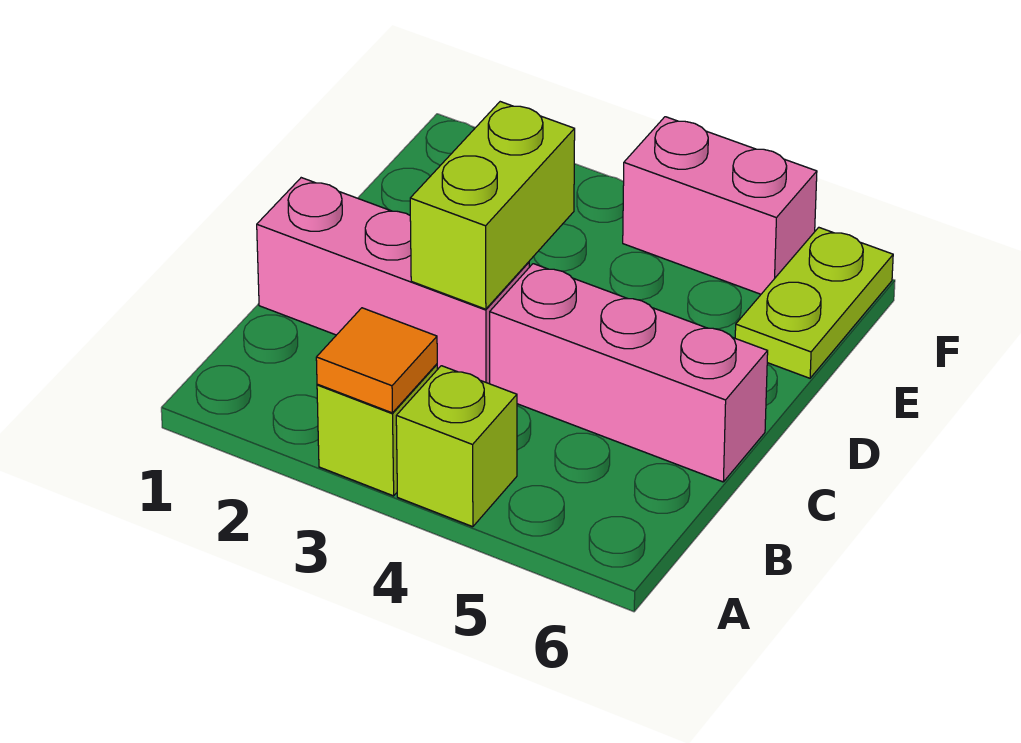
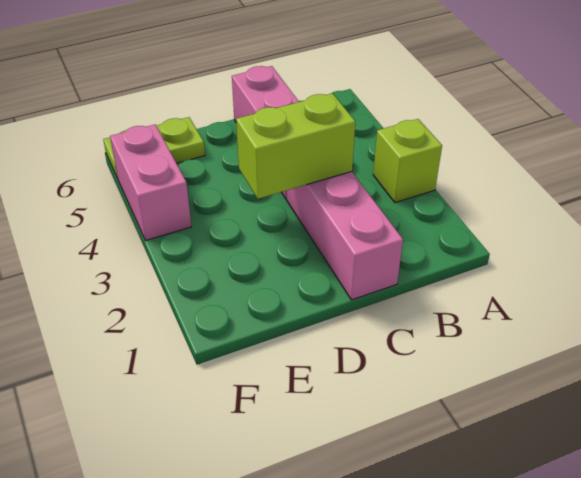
orange tile A3 level 2 -> none
lime brick A4 level 1 -> none

